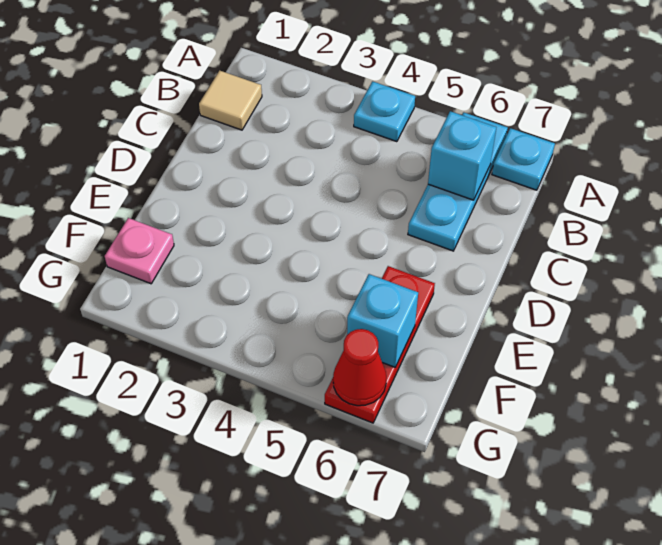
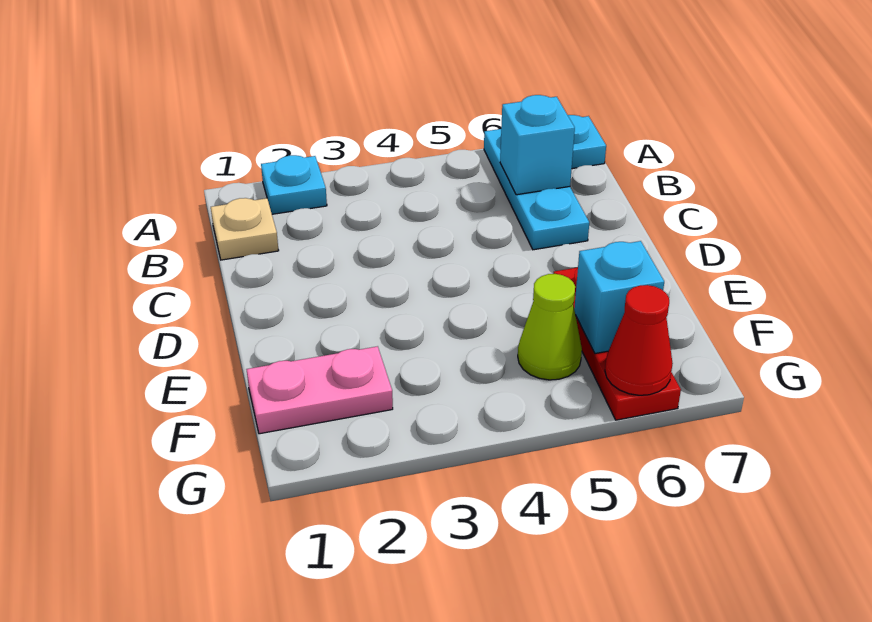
cyan plate A4 level 1 -> cyan plate A2 level 1
tan tile B1 level 1 -> tan plate B1 level 1
pink plate F1 level 1 -> pink plate F1:F2 level 1
none -> lime cone F5 level 1

